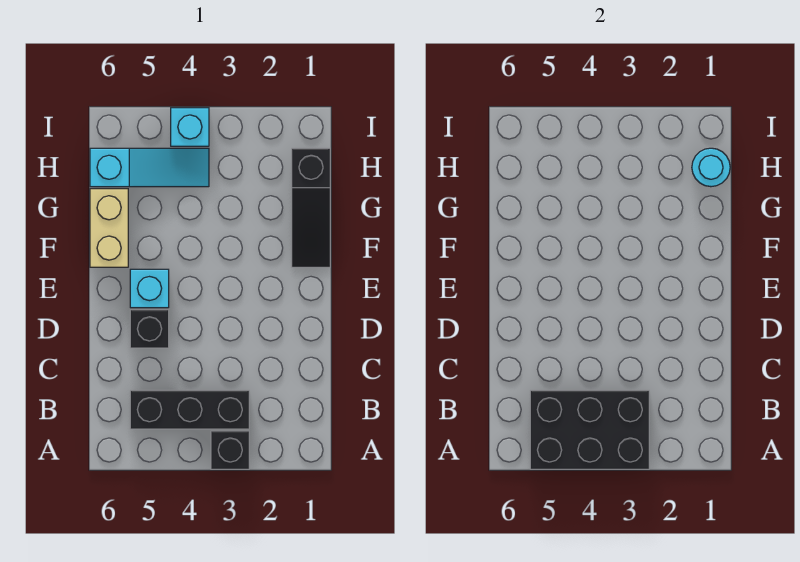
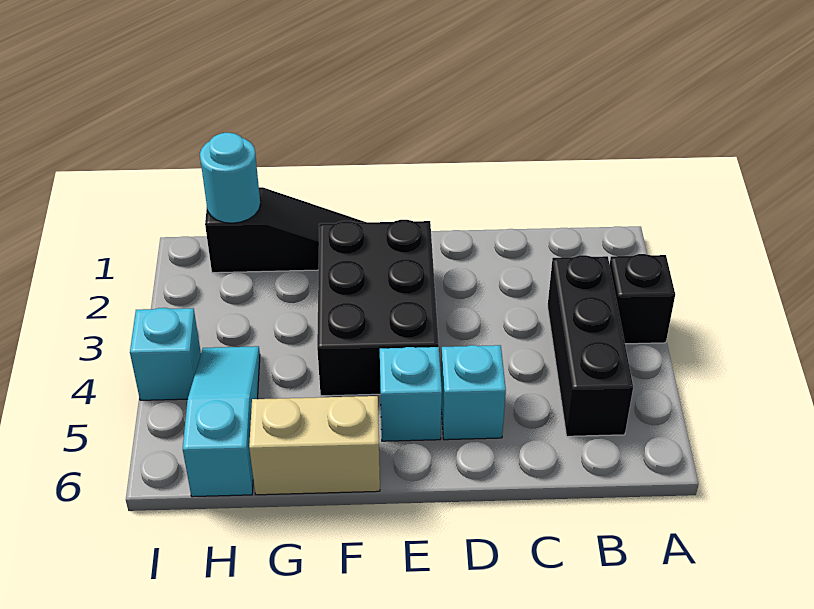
black brick A3:B5 level 2 -> black brick E2:F4 level 1
black brick D5 level 1 -> cyan brick D5 level 1

